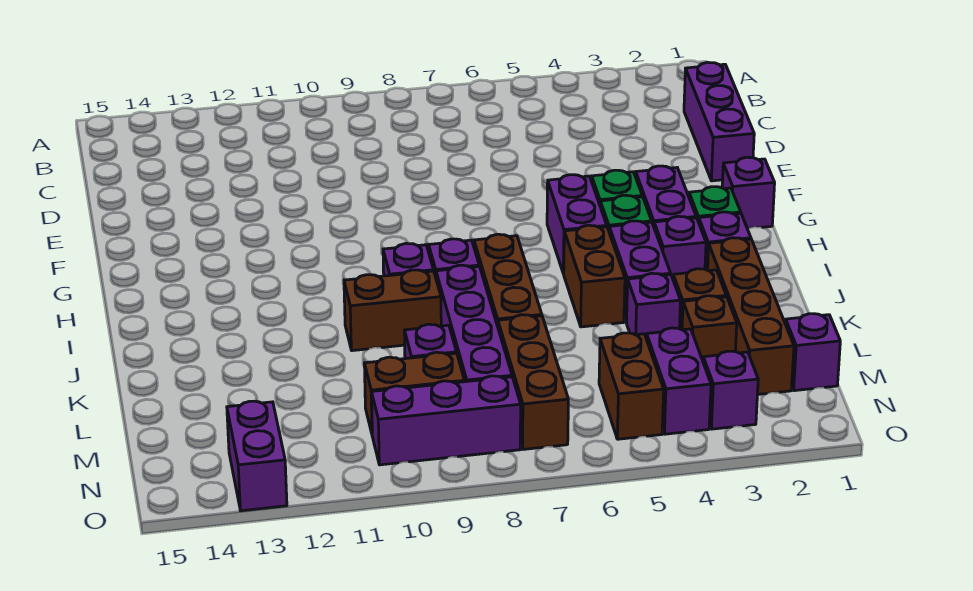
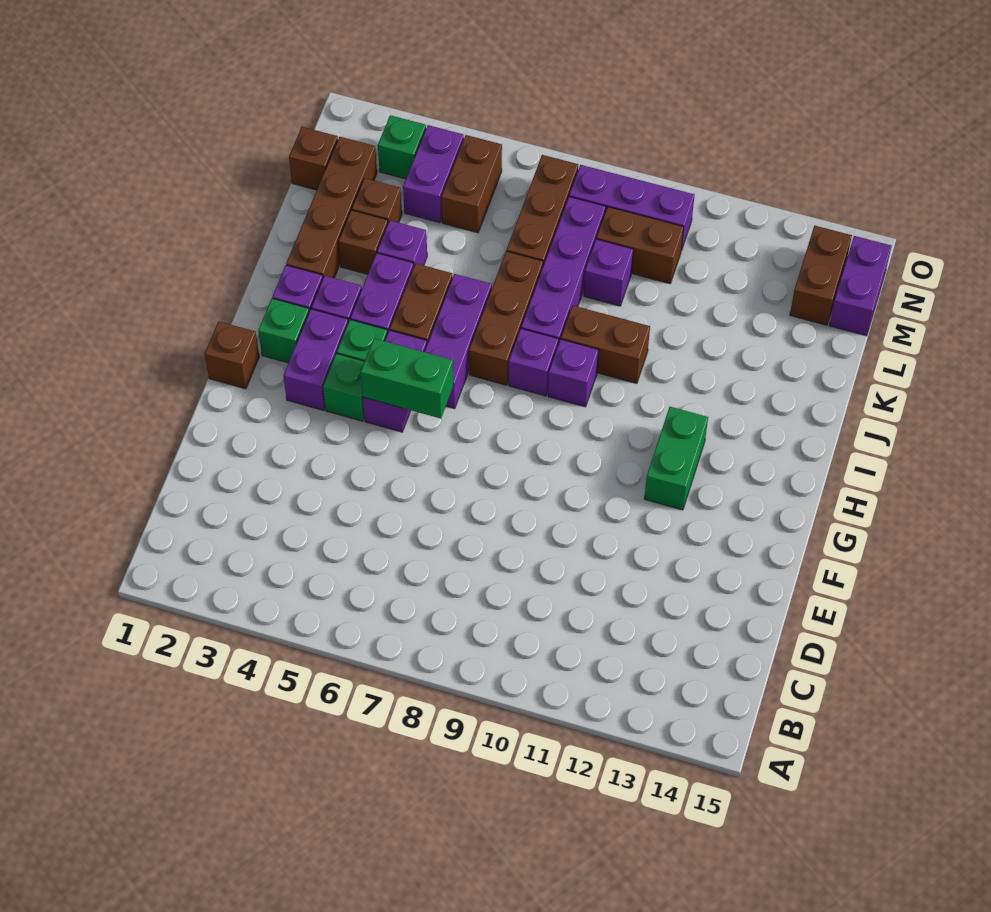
purple brick C1:E1 level 1 -> purple brick H6:J6 level 1
purple brick G1 level 1 -> brown brick G1 level 1
none -> green brick G5:G6 level 2
none -> green brick G12:H12 level 1
purple brick M1 level 1 -> brown brick M1 level 1
none -> brown brick M14:N14 level 1
purple brick N3 level 1 -> green brick N3 level 1
purple brick N13:O13 level 1 -> purple brick M15:N15 level 1

